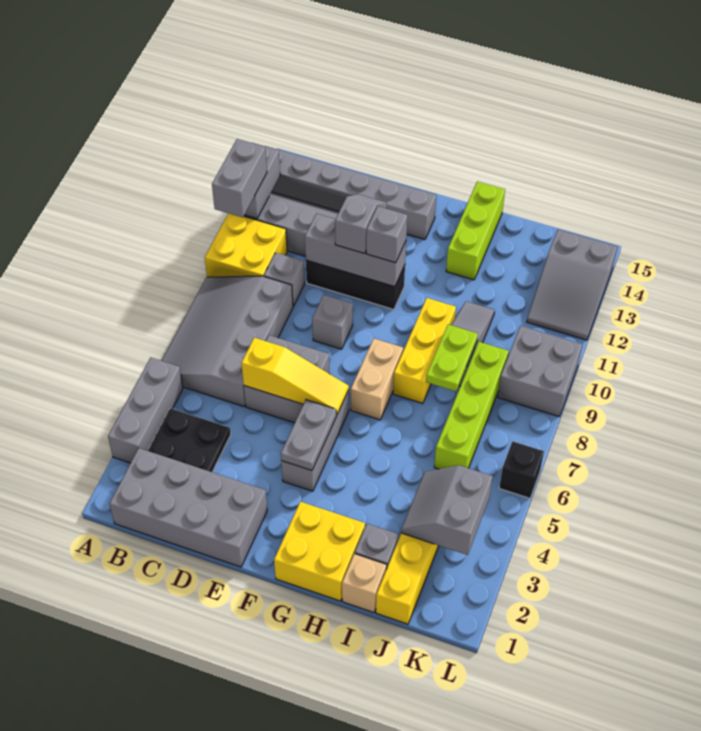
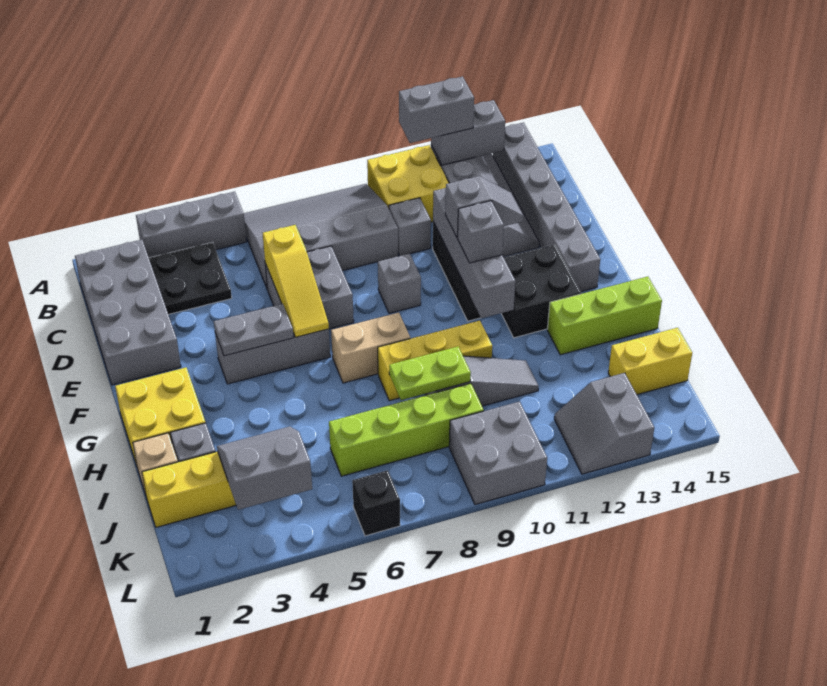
grey brick D11:F11 level 2 -> grey brick D11:G11 level 2
none -> black brick F12:G13 level 1
none -> yellow brick J14:J15 level 1
grey slope K12:L14 level 1 top 14 -> grey slope K12:L13 level 1 top 13

